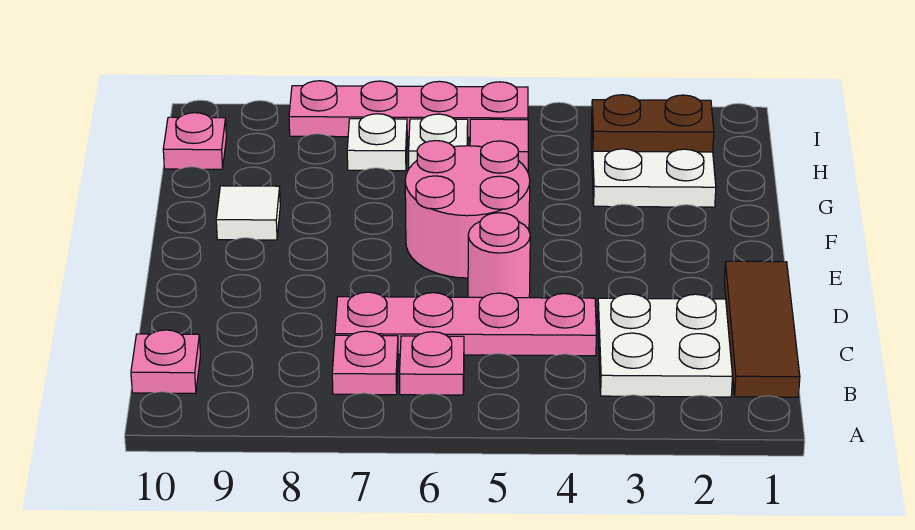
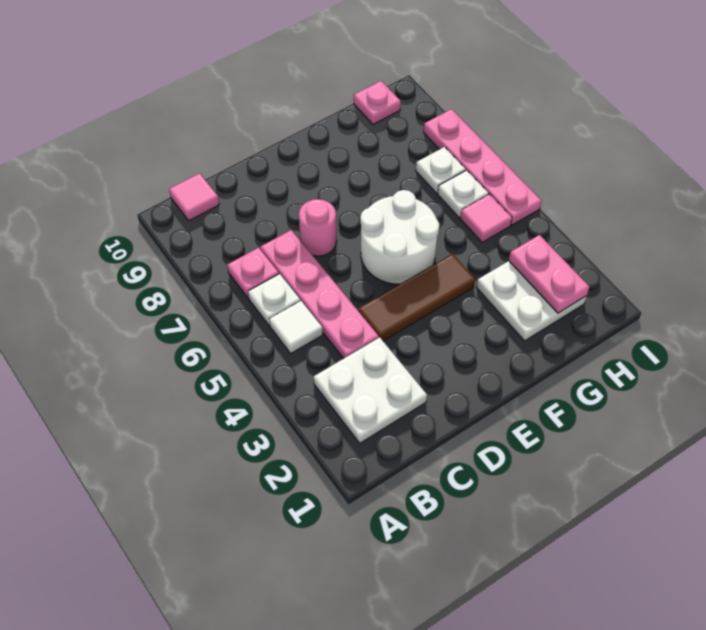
brown tile B1:D1 level 1 -> brown tile D4:F4 level 1
pink plate B6 level 1 -> white plate B6 level 1
pink plate B10 level 1 -> pink tile B10 level 1
pink round brick D5 level 1 -> pink round brick D7 level 1
pink round brick E5:F6 level 1 -> white round brick E5:F6 level 1
white tile F9 level 1 -> white tile B5 level 1
brown plate H2:H3 level 2 -> pink plate H2:H3 level 2

